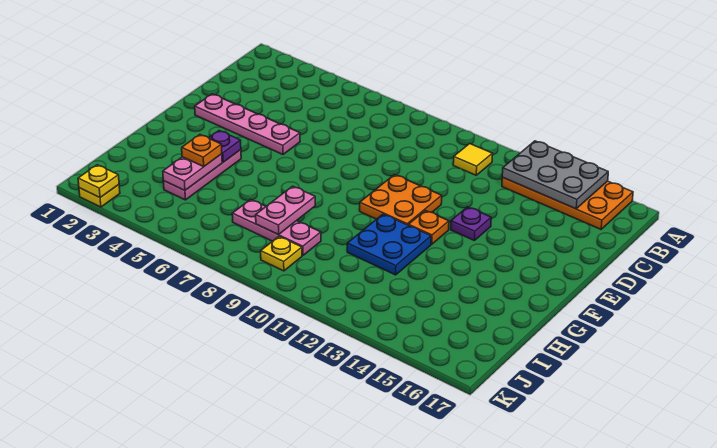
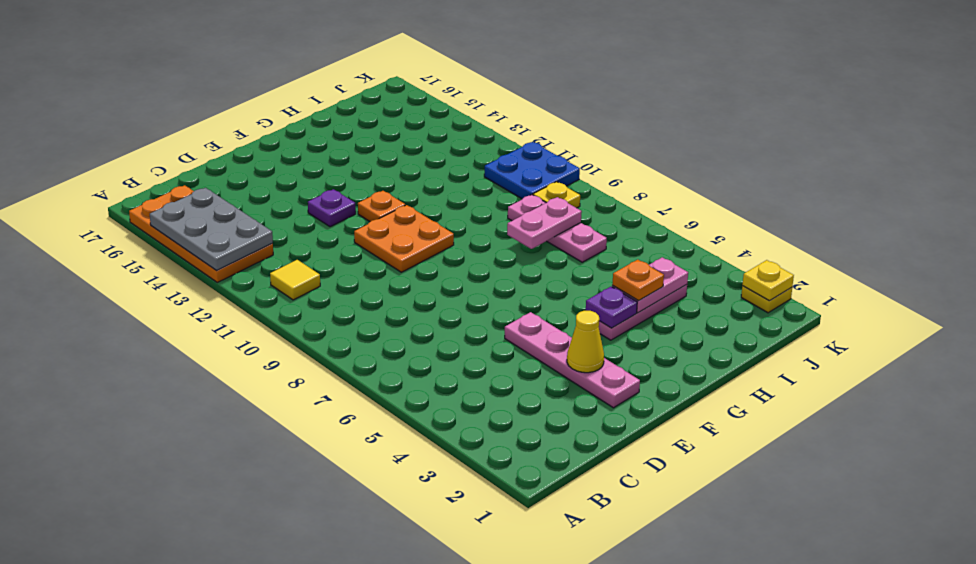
none -> yellow cone E3 level 2
blue plate G11:H12 level 1 -> blue plate J10:K11 level 1

